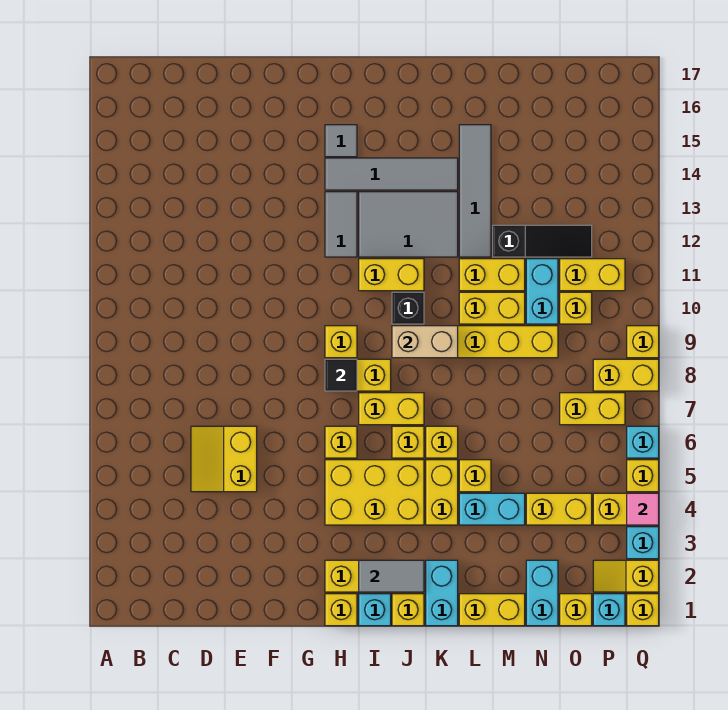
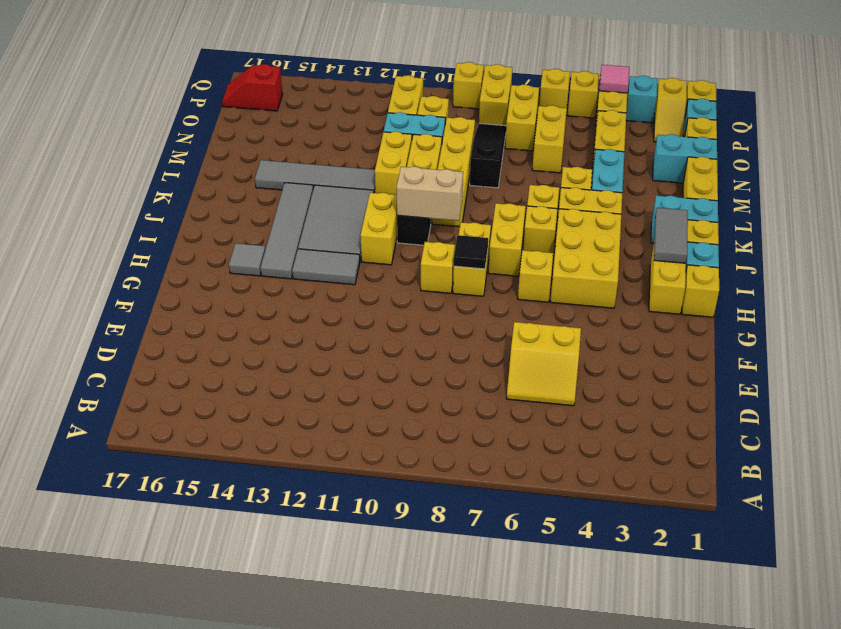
tan brick J9:K9 level 2 -> tan brick J9:J10 level 2
black slope M12:O12 level 1 top M -> black slope M8:O8 level 1 top M
none -> yellow brick N6:O6 level 1
none -> red slope P16:P17 level 1 top 16
cyan brick Q6 level 1 -> yellow brick Q6 level 1

